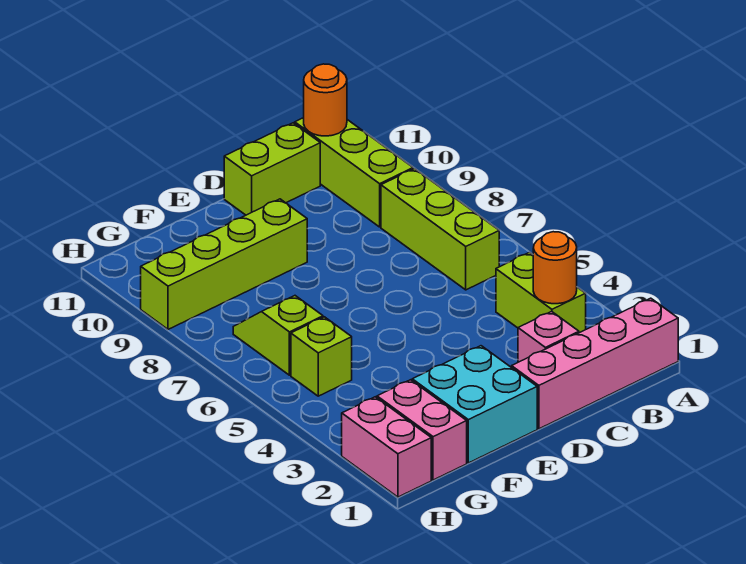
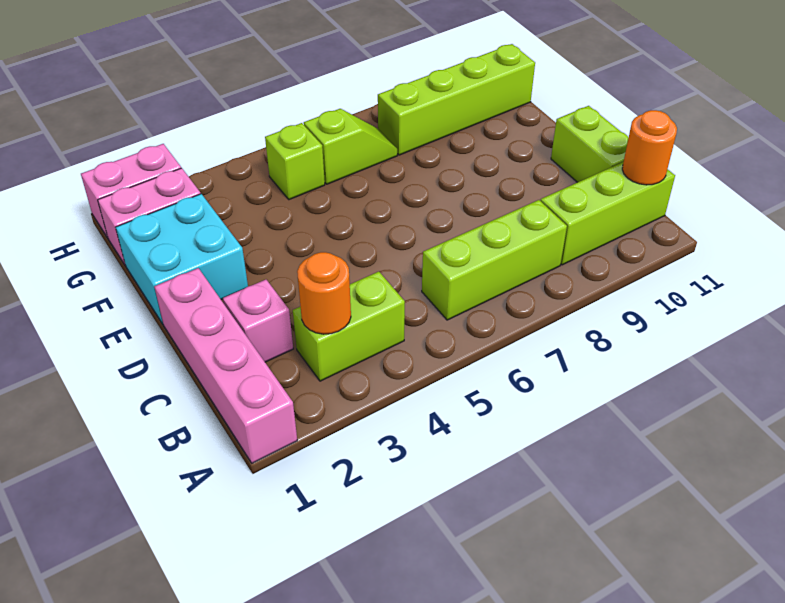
lime brick E9:H9 level 1 -> lime brick G8:G11 level 1

